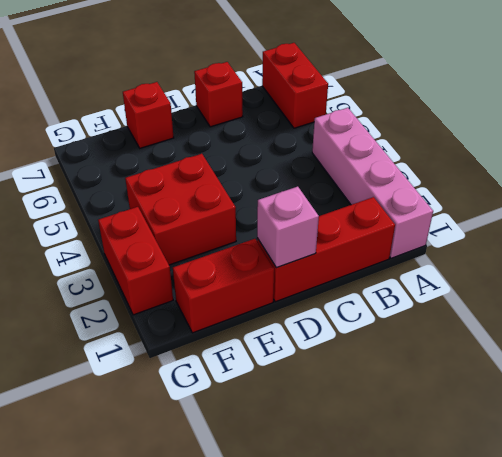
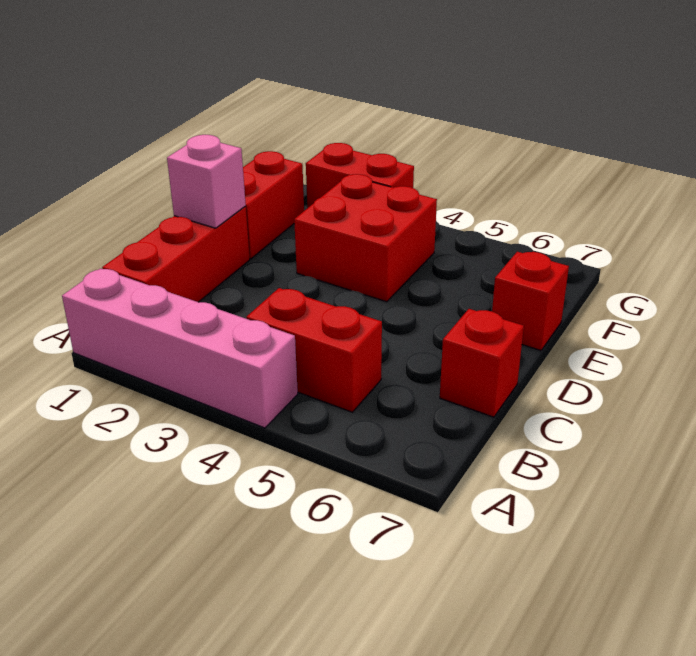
red brick A6:A7 level 1 -> red brick B4:B5 level 1

